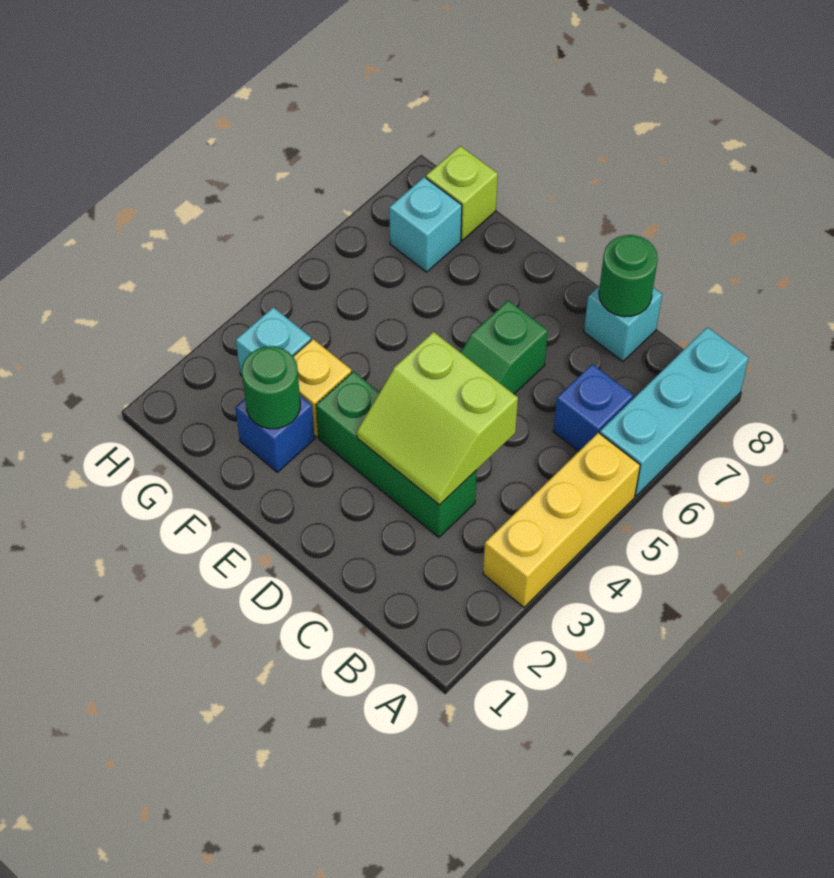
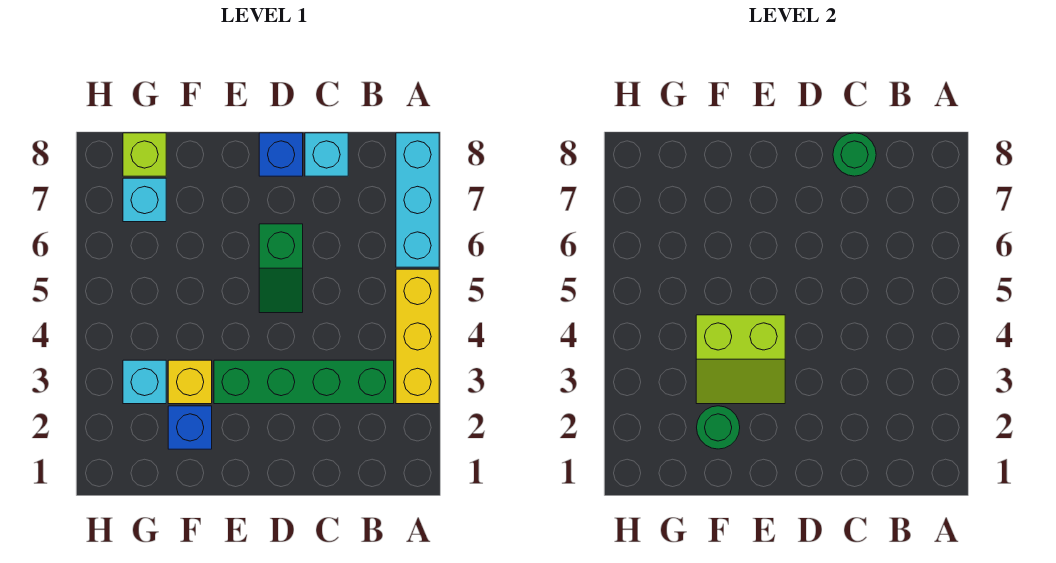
blue brick B6 level 1 -> blue brick D8 level 1
green brick C3:E3 level 1 -> green brick B3:E3 level 1
lime slope C3:D4 level 2 top 4 -> lime slope E3:F4 level 2 top 4

